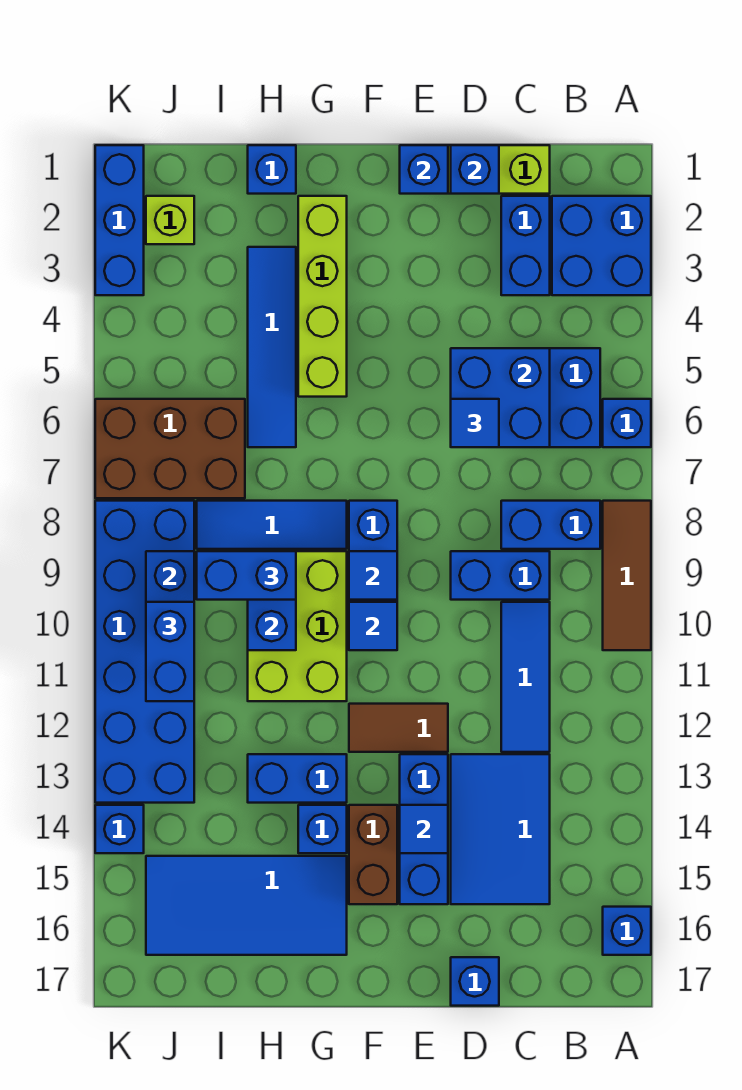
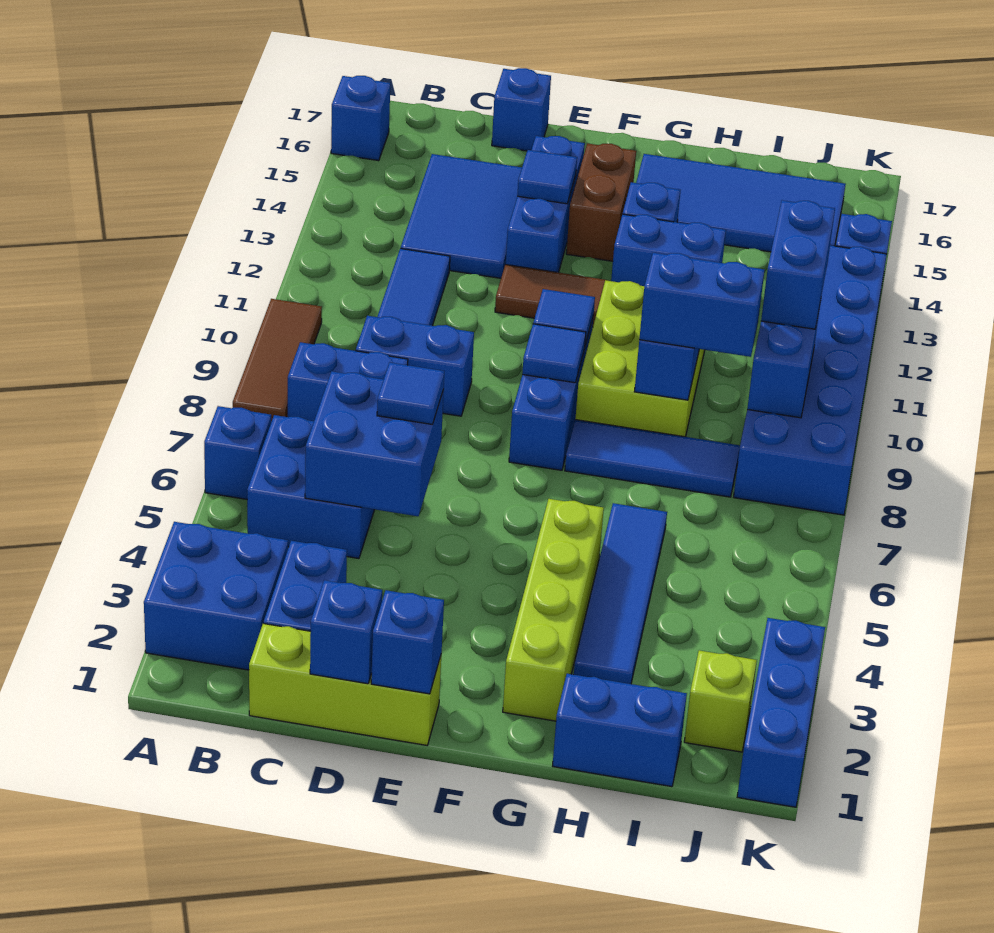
blue brick H1 level 1 -> blue brick H1:I1 level 1
brown brick I6:K7 level 1 -> none

